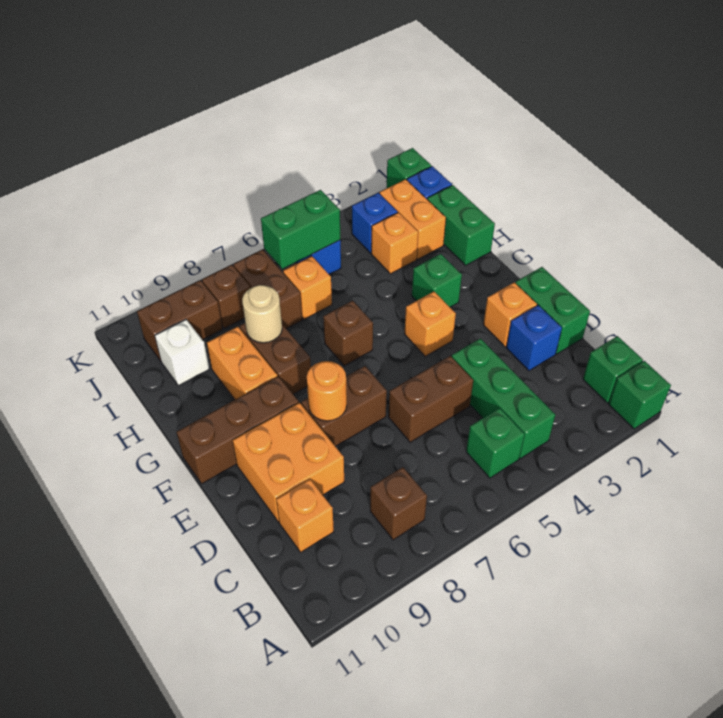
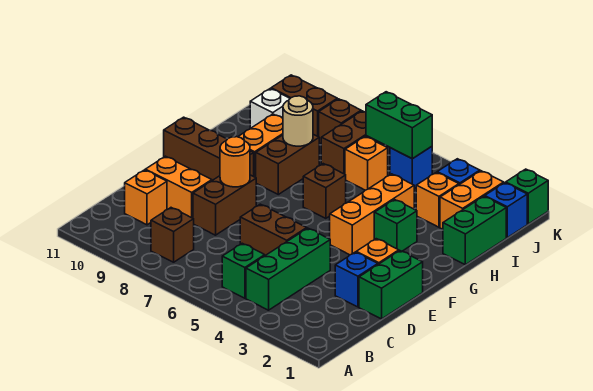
green brick A1 level 1 -> none
green brick B1 level 1 -> none
orange brick D9:E10 level 1 -> orange brick D9:D10 level 1
brown brick E7:E8 level 1 -> brown brick D8:E8 level 1
orange brick F4 level 1 -> orange brick F4:H4 level 1

